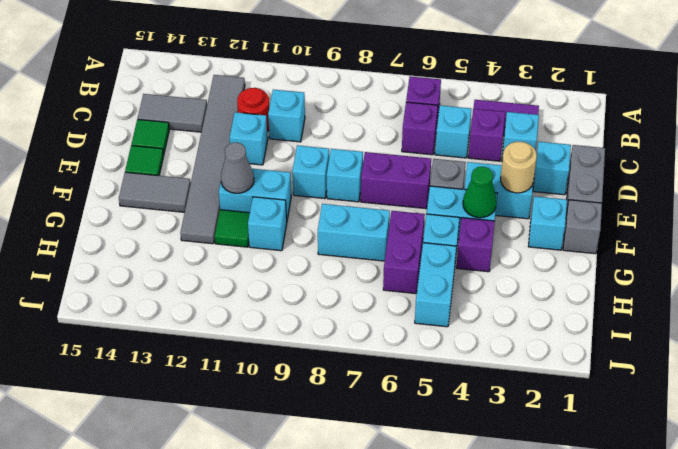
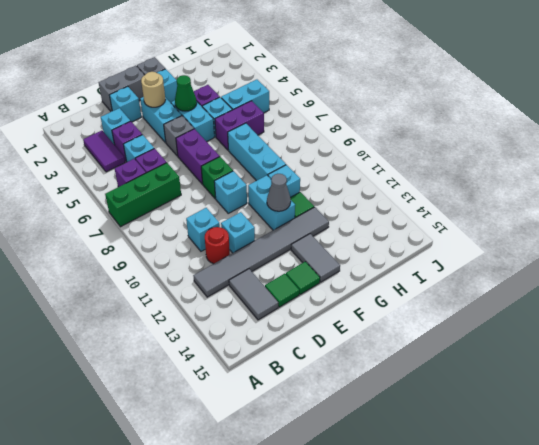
none -> green brick A7:C7 level 1
cyan brick E8 level 1 -> green brick E8 level 1
cyan brick G7:G8 level 1 -> cyan brick G7:G9 level 1

